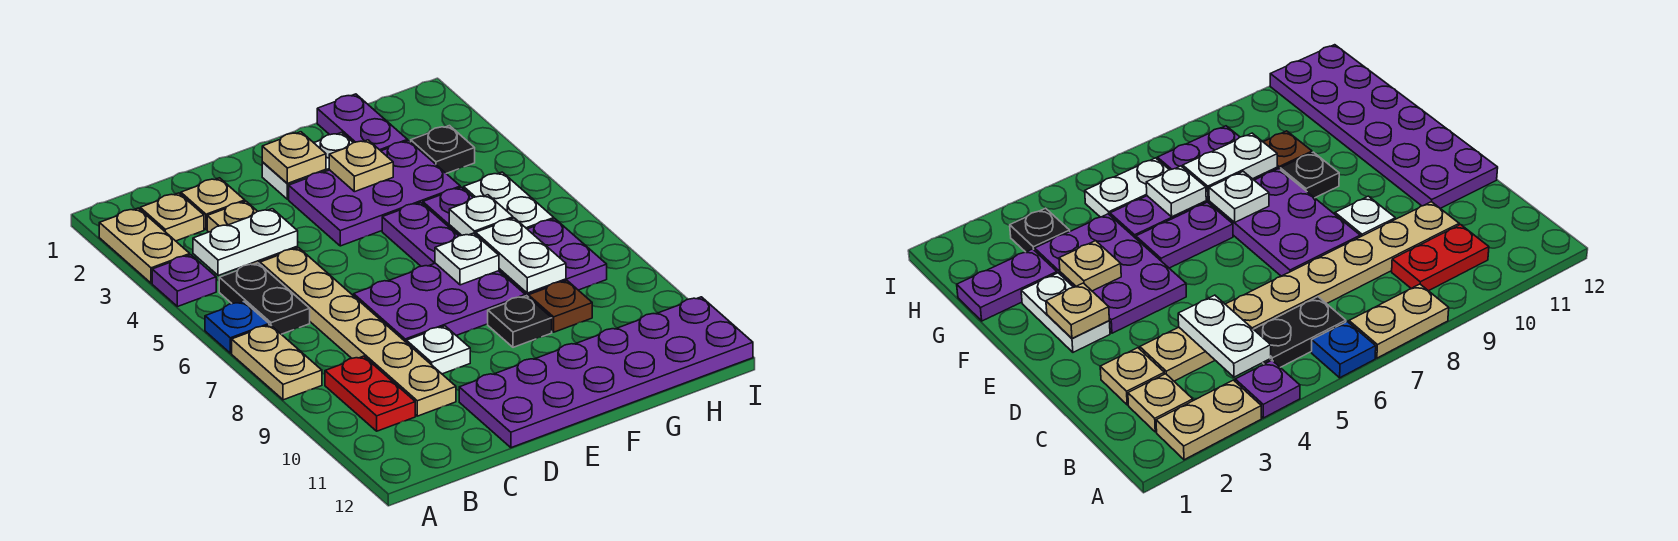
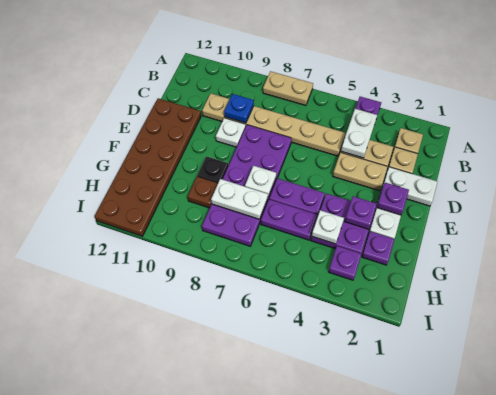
tan plate A2:A3 level 1 -> tan plate D3:D4 level 1
blue plate A6 level 1 -> blue plate C9 level 2
black plate B5:B6 level 1 -> none
red plate B9:B10 level 1 -> none
purple plate D11:I12 level 1 -> brown plate D11:I12 level 1
tan plate E2 level 2 -> purple plate E2 level 2
purple plate E3:G4 level 1 -> purple plate F3:G4 level 1
tan plate F3 level 2 -> purple plate F3 level 2
purple plate G1:G2 level 1 -> purple plate G2 level 1
white plate G6 level 2 -> white plate G4 level 2
black plate H3 level 1 -> purple plate H3 level 1
white plate H5:H6 level 1 -> white plate D1:D2 level 1

